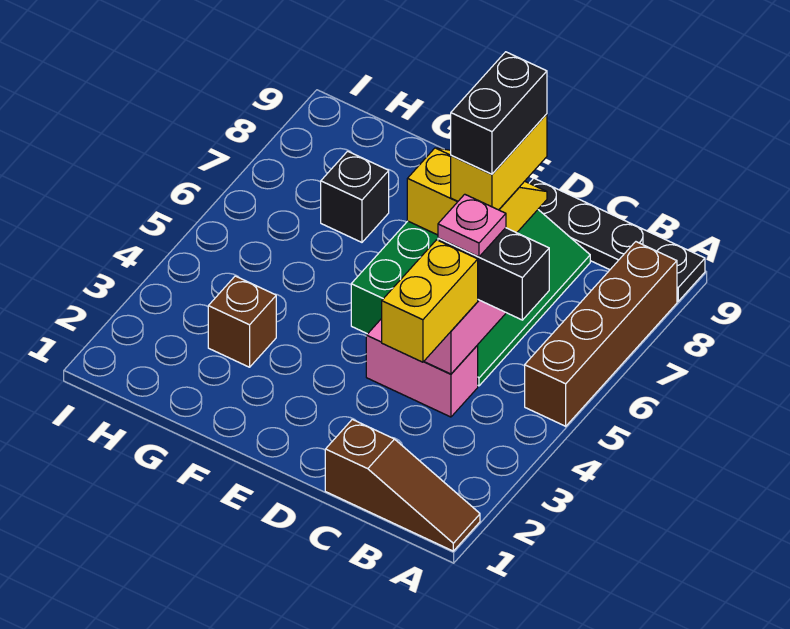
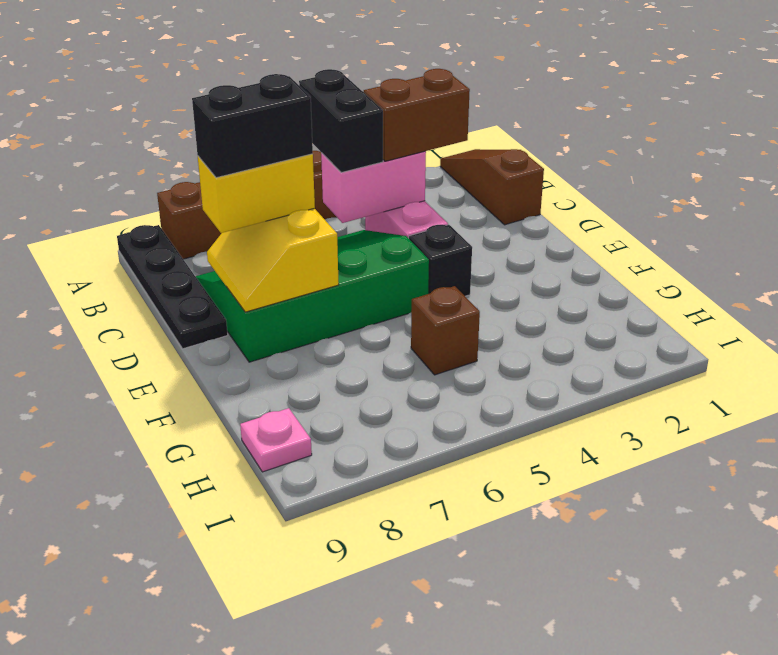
yellow brick C3:C4 level 3 -> brown brick C3:C4 level 3
pink plate C5 level 4 -> pink plate H9 level 1
brown brick G3 level 1 -> brown brick G5 level 1
black brick G7 level 1 -> black brick E4 level 1

